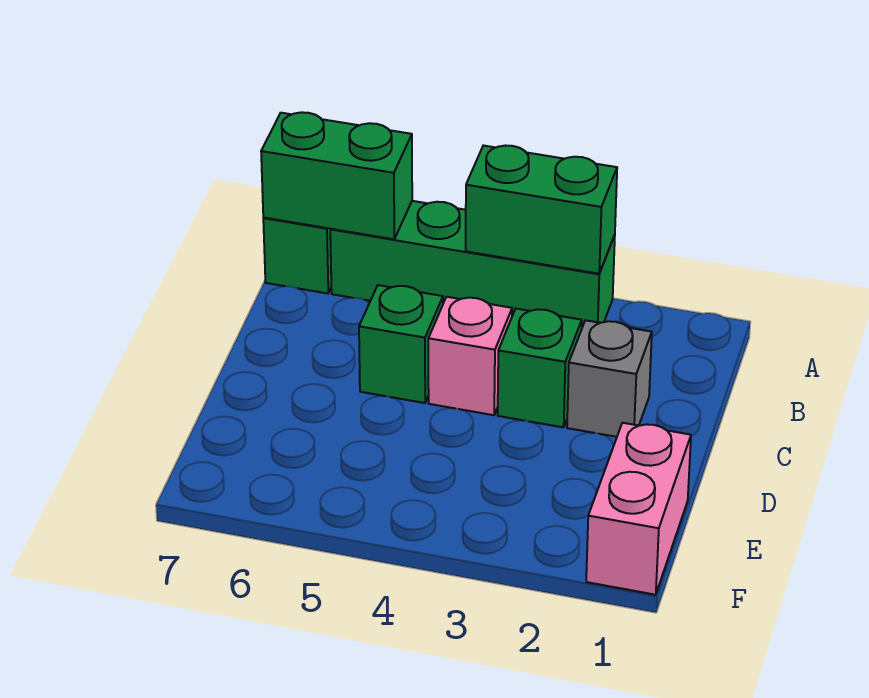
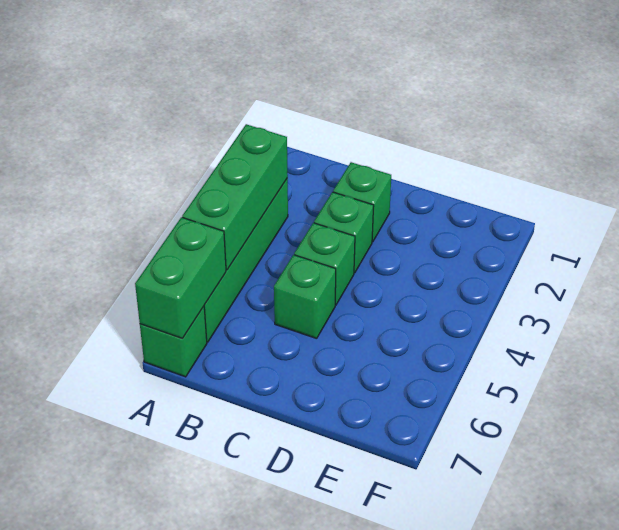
green brick A3:A4 level 2 -> green brick A3:A5 level 2
grey brick C2 level 1 -> green brick C2 level 1
pink brick C4 level 1 -> green brick C4 level 1
pink brick E1:F1 level 1 -> none

